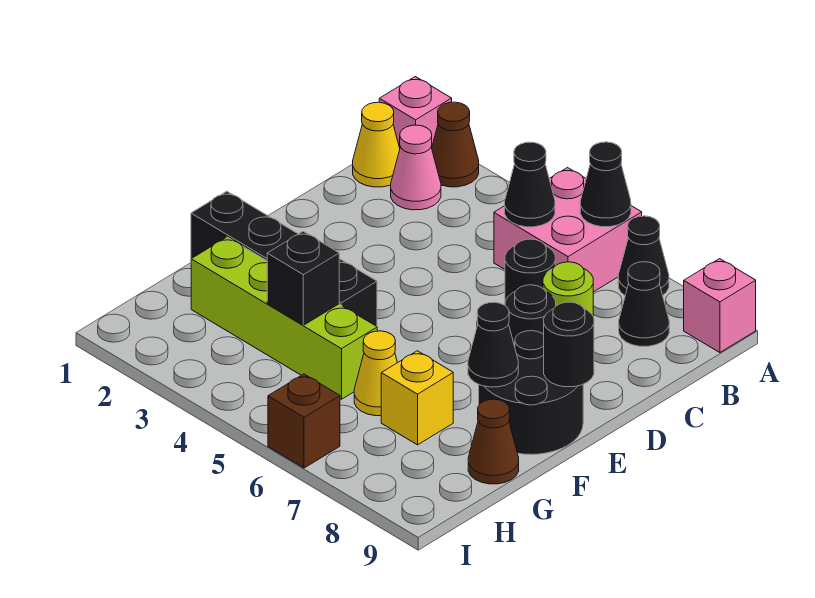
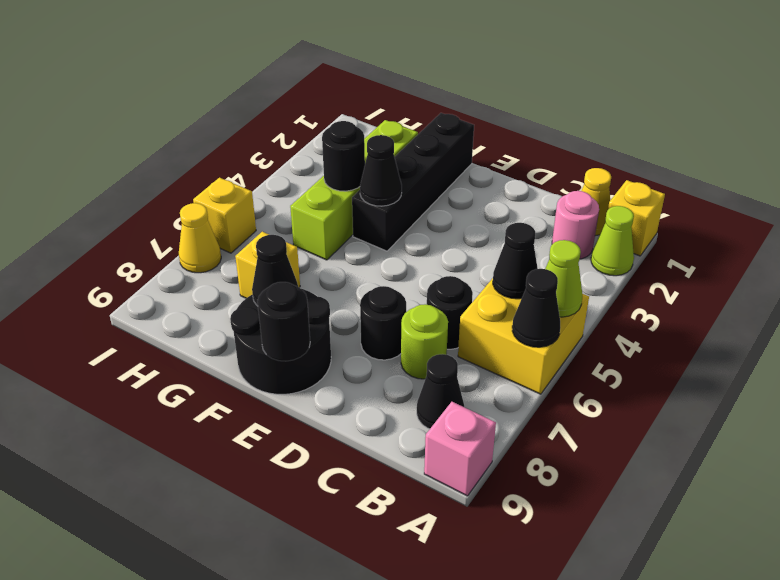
pink brick A1 level 1 -> yellow brick A1 level 1
brown cone A2 level 1 -> lime cone A2 level 1
pink brick A5:B6 level 1 -> yellow brick A5:B6 level 1
none -> lime cone A5 level 2
black cone A7 level 1 -> black cone F4 level 2
pink cone B2 level 1 -> pink round brick B2 level 1
black brick G4 level 2 -> black round brick G4 level 2
yellow cone G6 level 1 -> yellow cone I7 level 1
brown cone G9 level 1 -> none
brown brick I6 level 1 -> yellow brick I6 level 1

